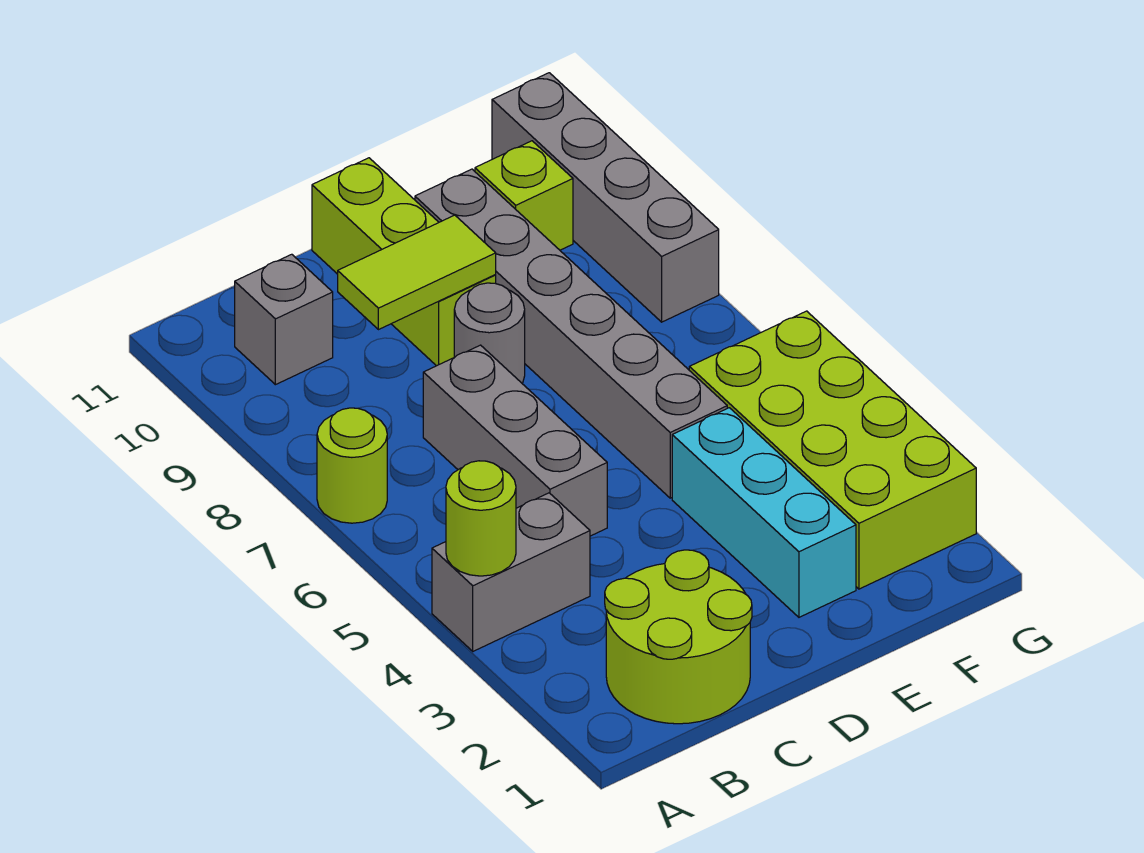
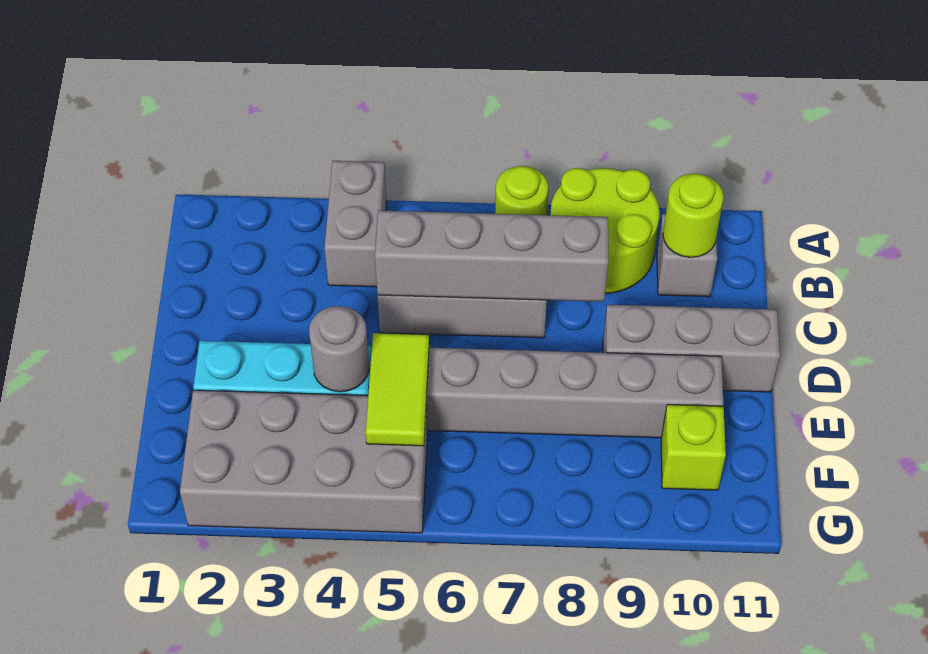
lime round brick A4 level 2 -> lime round brick B10 level 2
lime round brick B1:C2 level 1 -> lime round brick A8:B9 level 1
lime tile C9:D9 level 2 -> lime tile E5:F5 level 2
grey round brick D8 level 1 -> grey round brick E4 level 2
lime brick D9:D11 level 1 -> grey brick D9:D11 level 1
lime brick F2:G5 level 1 -> grey brick F2:G5 level 1
grey brick G8:G11 level 1 -> grey brick C5:C8 level 2

